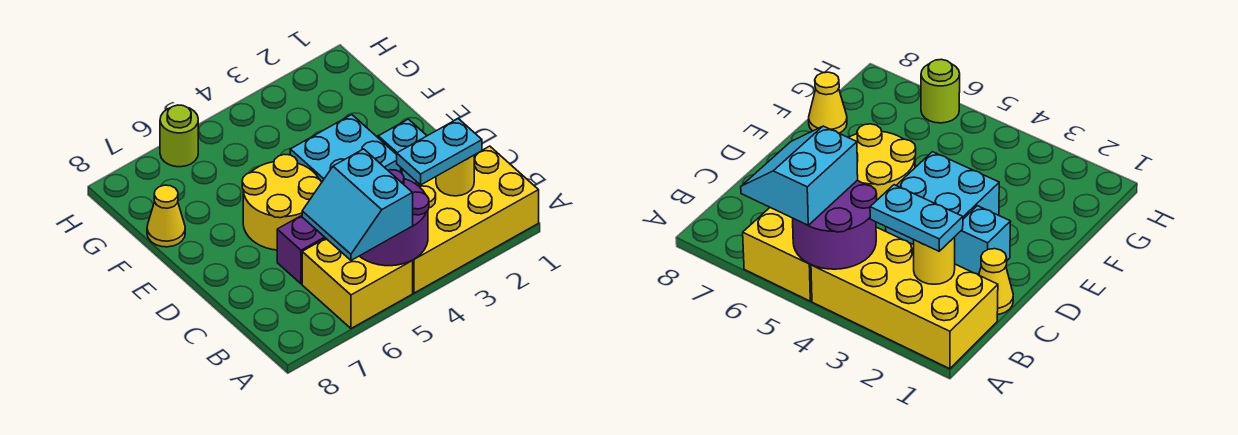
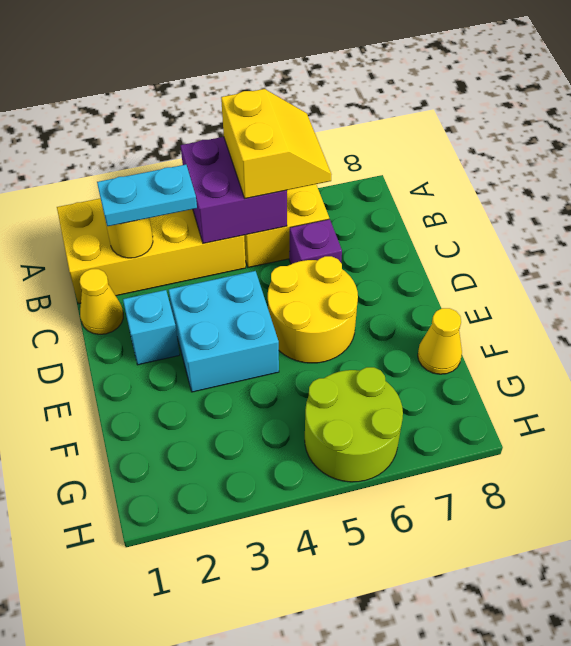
purple round brick A4:B5 level 2 -> purple brick A4:B5 level 2
cyan slope A5:B6 level 3 top 5 -> yellow slope A5:B6 level 3 top 5
lime round brick H6 level 1 -> lime round brick G5:H6 level 1

